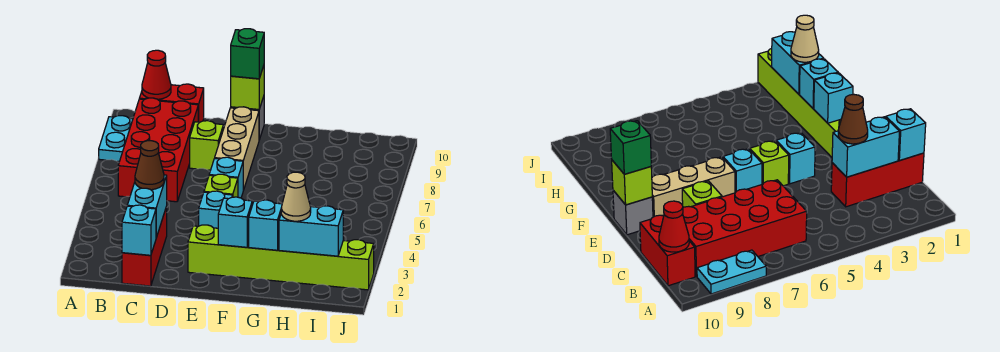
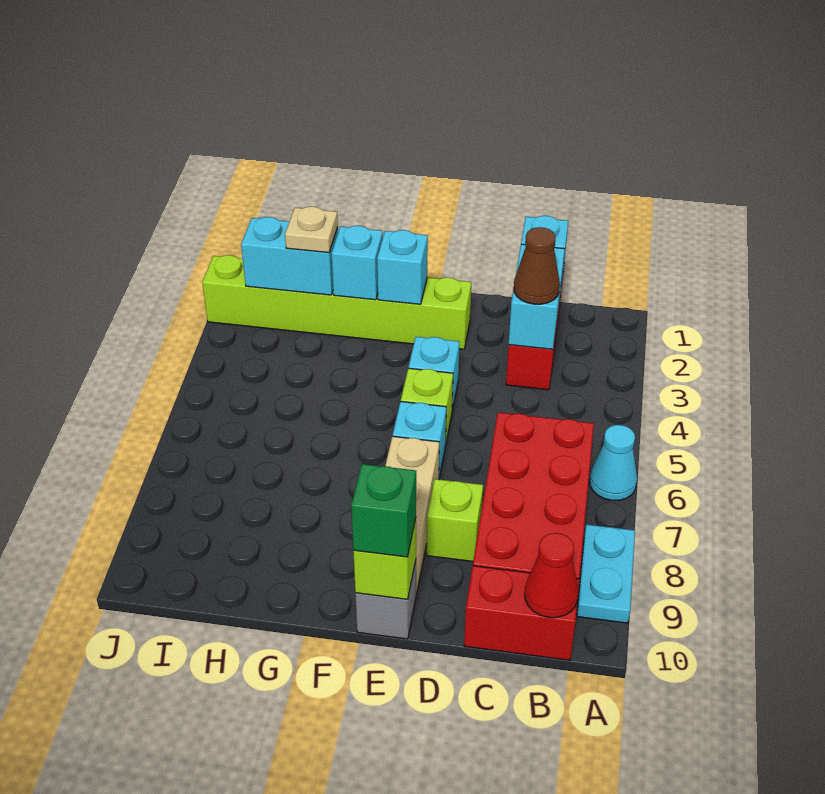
none -> cyan cone A6 level 1
tan cone H2 level 3 -> tan plate H2 level 3

